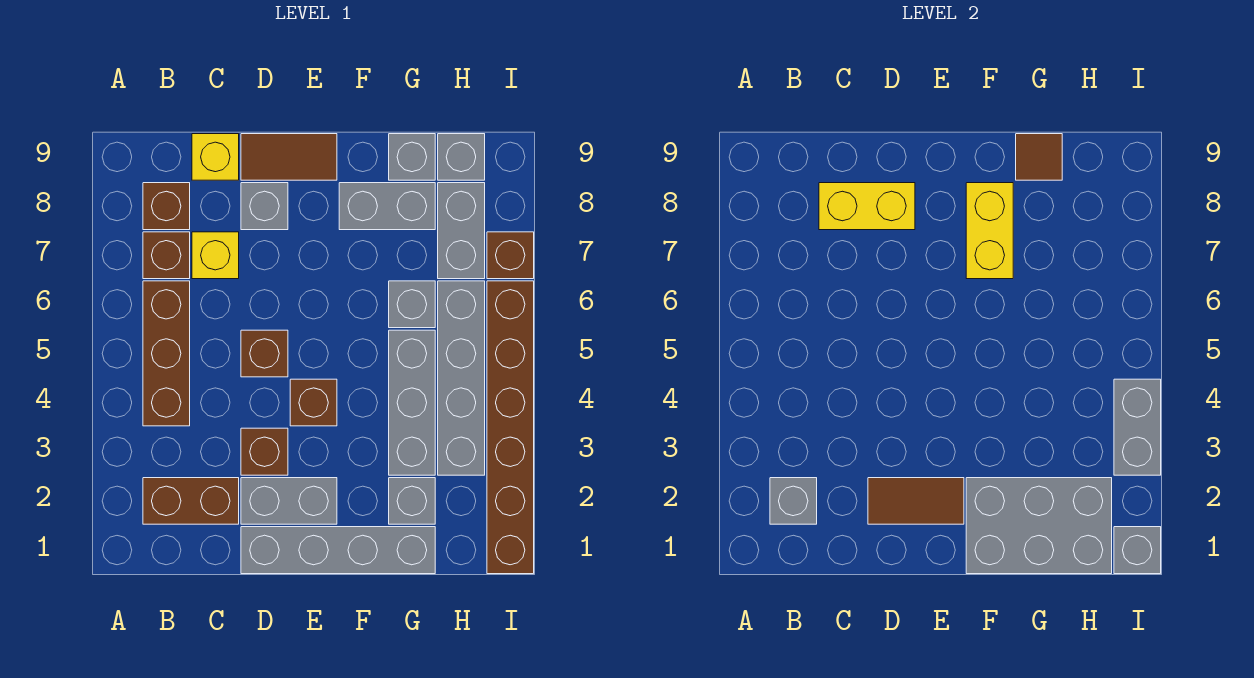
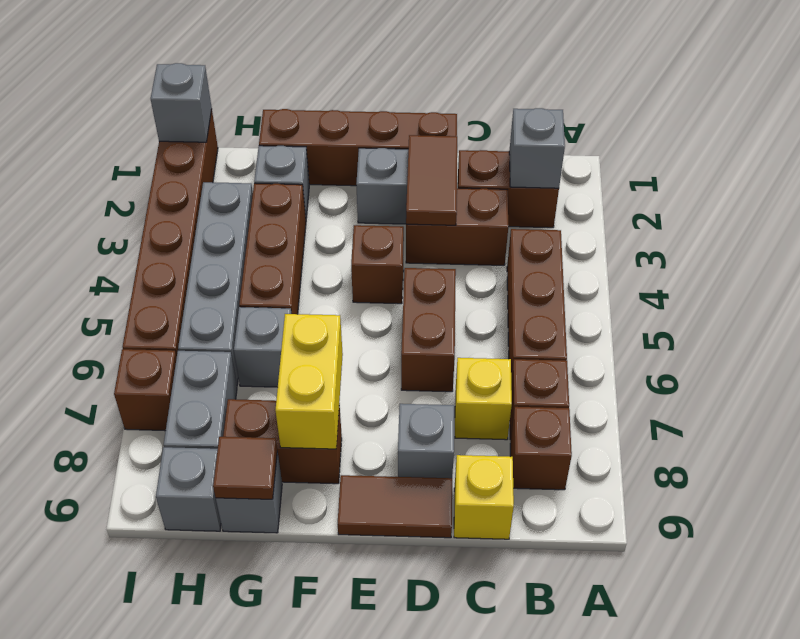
yellow brick C8:D8 level 2 -> none
grey brick D1:G1 level 1 -> brown brick D1:G1 level 1
brown tile D2:E2 level 2 -> brown tile D2:D3 level 2
brown brick D3 level 1 -> brown brick C3:D3 level 1
brown brick D5 level 1 -> brown brick D5:D6 level 1
grey brick F1:H2 level 2 -> none
grey brick F8:G8 level 1 -> brown brick F8:G8 level 1
grey brick G3:G5 level 1 -> brown brick G3:G5 level 1
grey brick I3:I4 level 2 -> none

